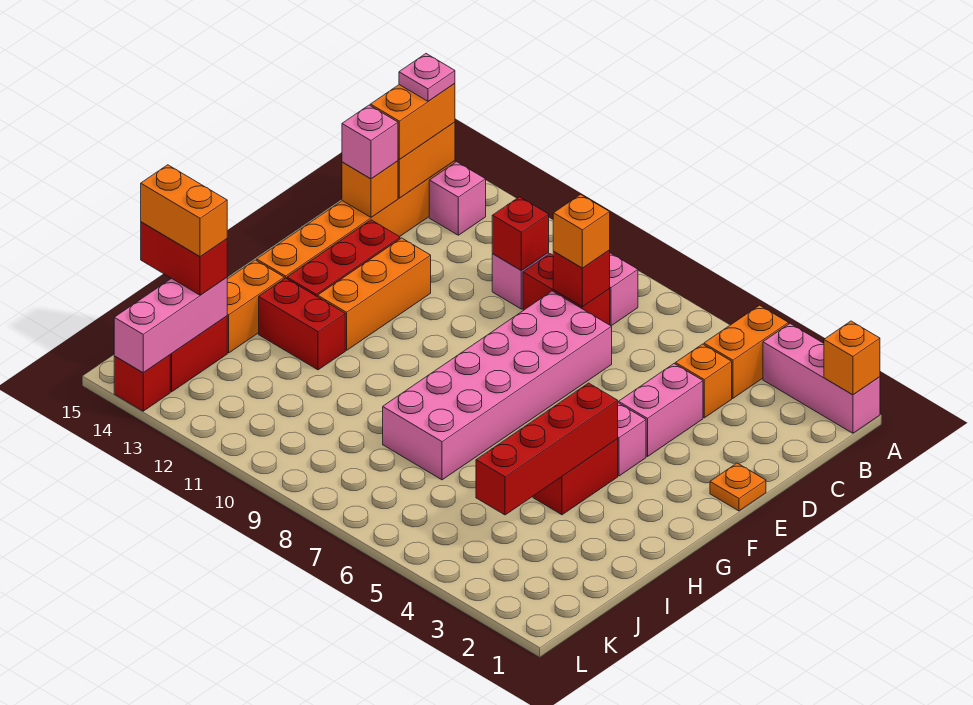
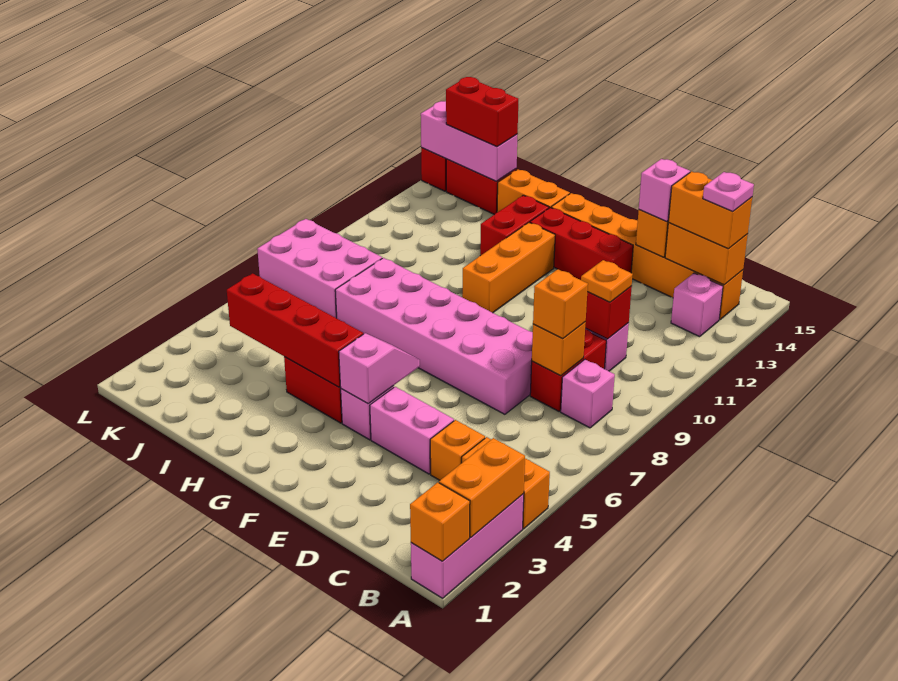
red brick C8 level 2 -> orange brick C8 level 2
orange plate E1 level 1 -> orange plate C10 level 3
orange brick E12:G12 level 1 -> orange brick G10:G12 level 1
none -> pink slope F4:F5 level 2 top 4
none -> pink brick J7:L8 level 1
red brick J14:J15 level 3 -> red brick J14:K14 level 3
orange brick J14:J15 level 4 -> orange brick A2:A3 level 2

